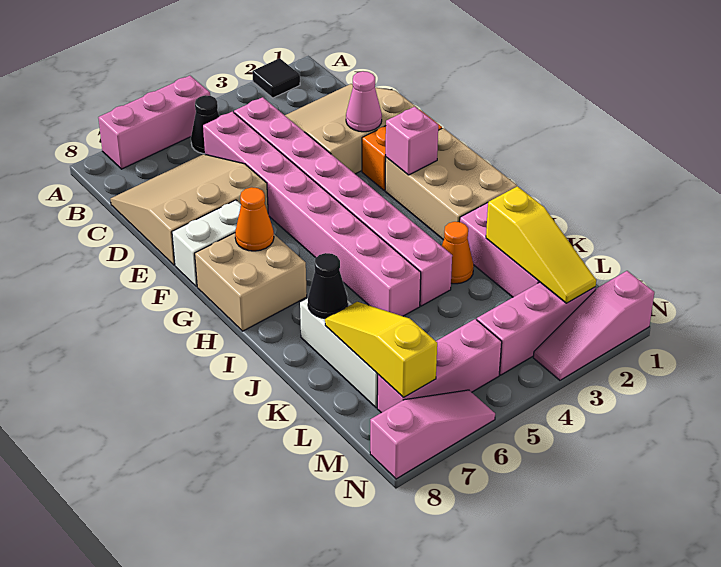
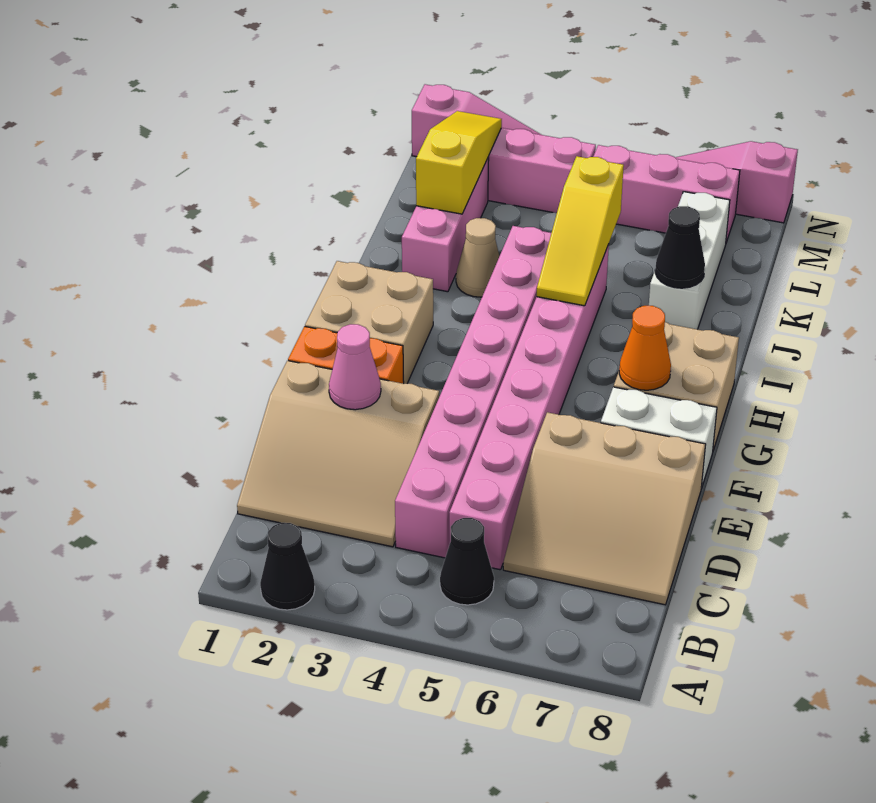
black tile A2 level 1 -> black cone A2 level 1
pink brick A5:A7 level 1 -> none
tan brick G1:I2 level 1 -> tan brick G1:H2 level 1
pink brick G2 level 2 -> none
orange cone J3 level 1 -> tan cone J3 level 1
yellow slope K7:M7 level 2 top M -> yellow slope I5:K5 level 2 top K

